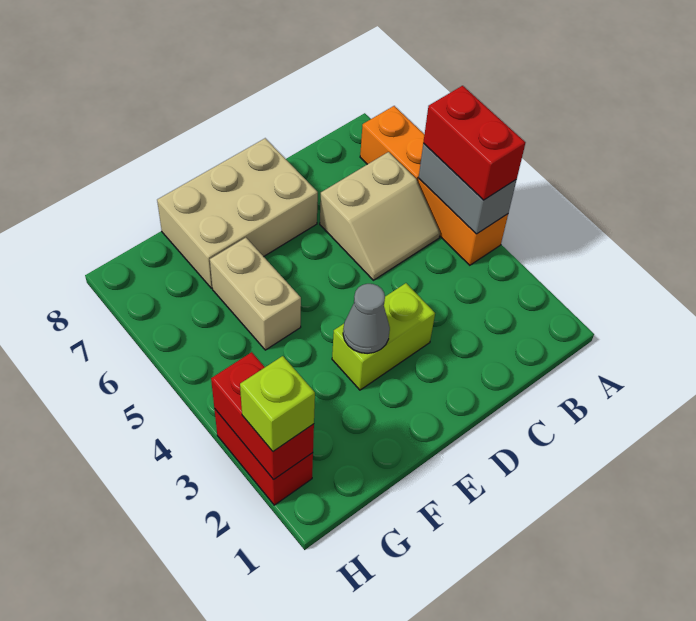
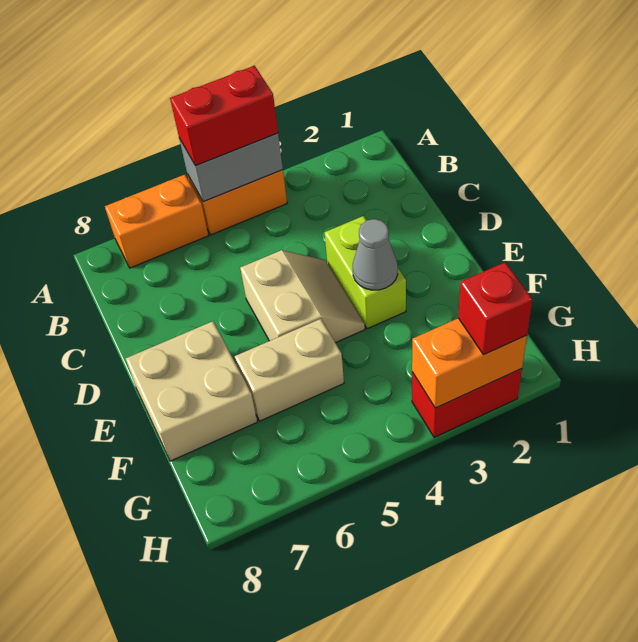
tan slope B5:C6 level 1 top 6 -> tan slope D4:E5 level 1 top 5
tan brick D7:F8 level 1 -> tan brick E7:F8 level 1
red brick H2:H3 level 2 -> orange brick H2:H3 level 2
lime brick H2 level 3 -> red brick H2 level 3

